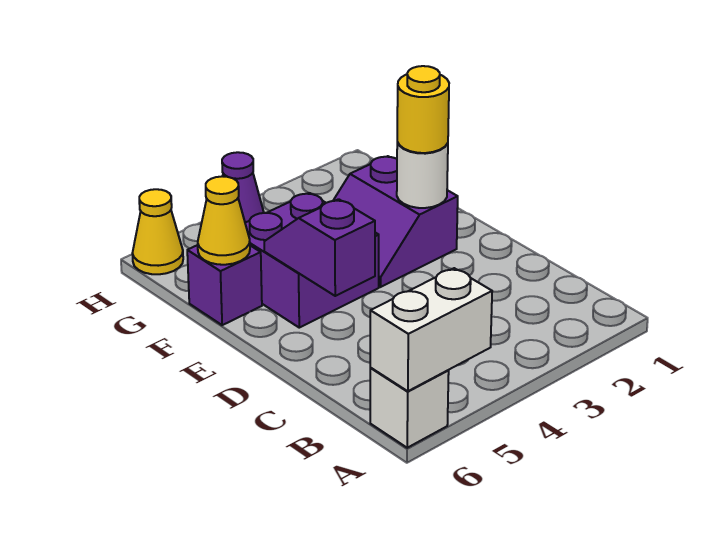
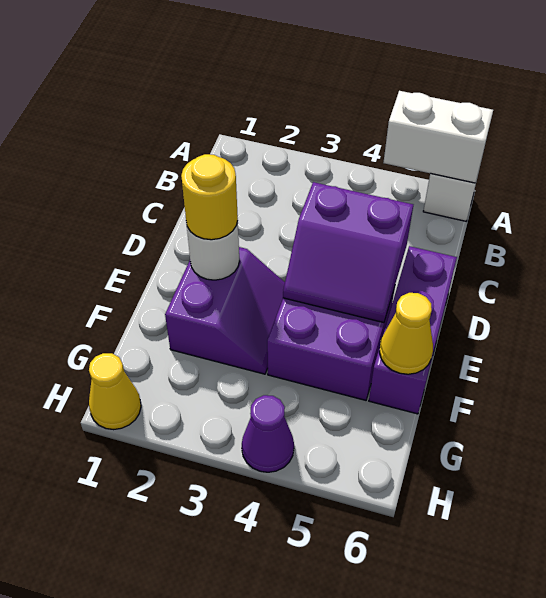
purple slope D5:E5 level 2 top D -> purple slope D4:E5 level 2 top D
purple brick F6 level 1 -> purple brick D6:F6 level 1
yellow cone H6 level 1 -> yellow cone H1 level 1

